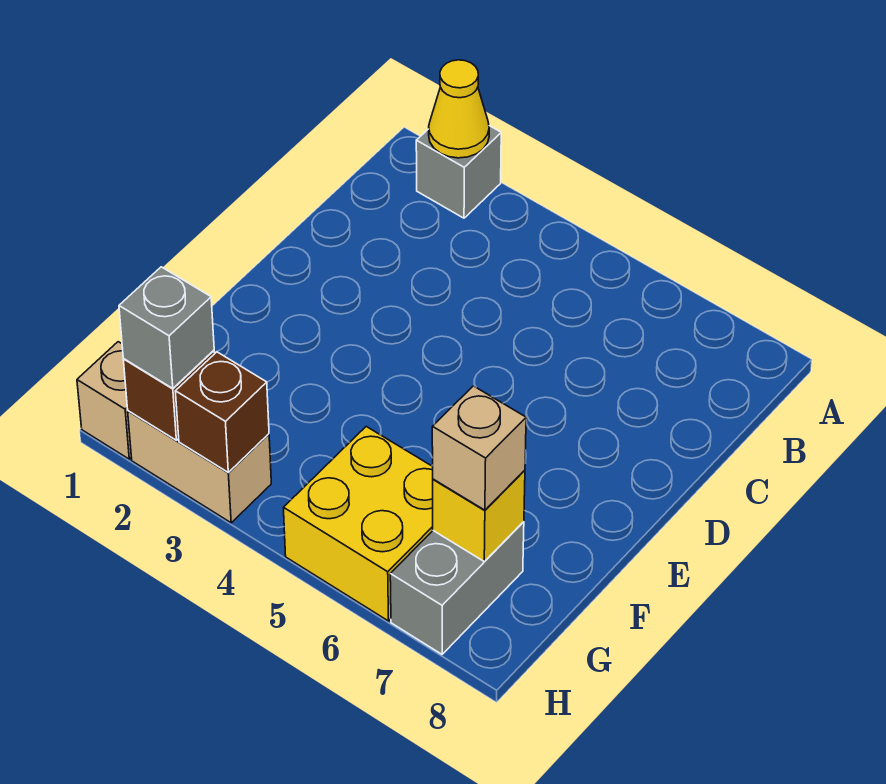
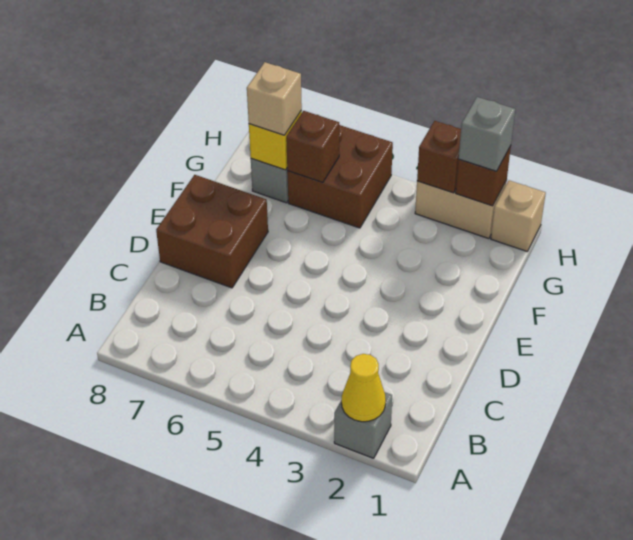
none -> brown brick D7:E8 level 1
yellow brick G5:H6 level 1 -> brown brick G5:H6 level 1
none -> brown brick G6 level 2

